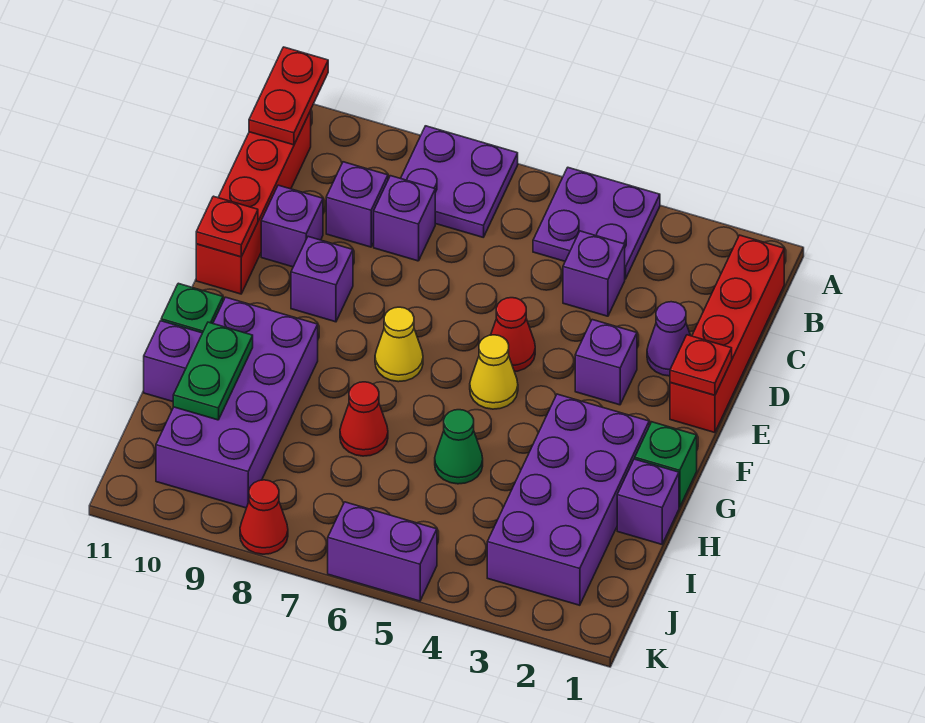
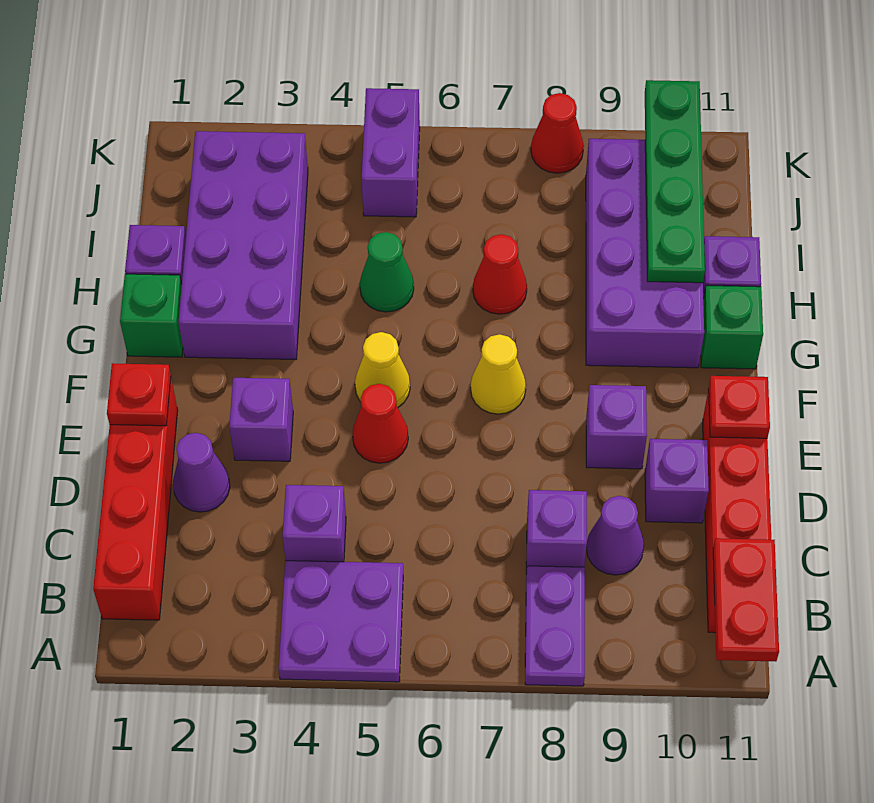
purple plate A7:B8 level 1 -> purple plate A8:B8 level 1
purple brick C9 level 1 -> purple cone C9 level 1
green plate H10:I10 level 2 -> green plate H10:K10 level 2
purple brick K5:K6 level 1 -> purple brick J5:K5 level 1

